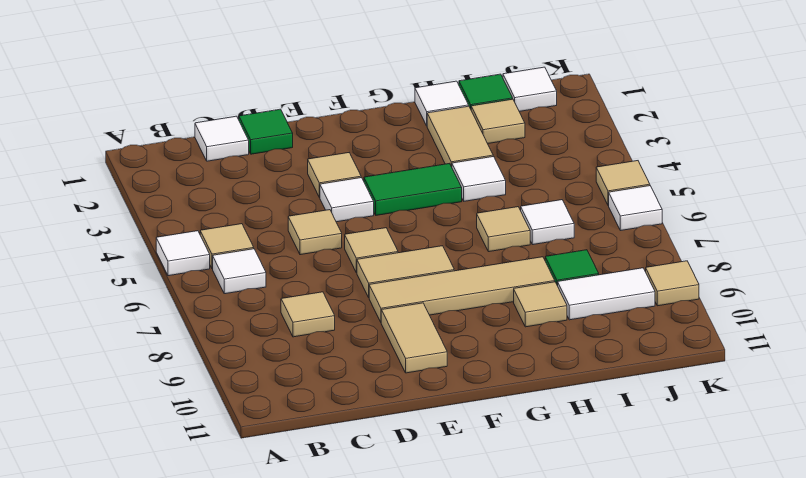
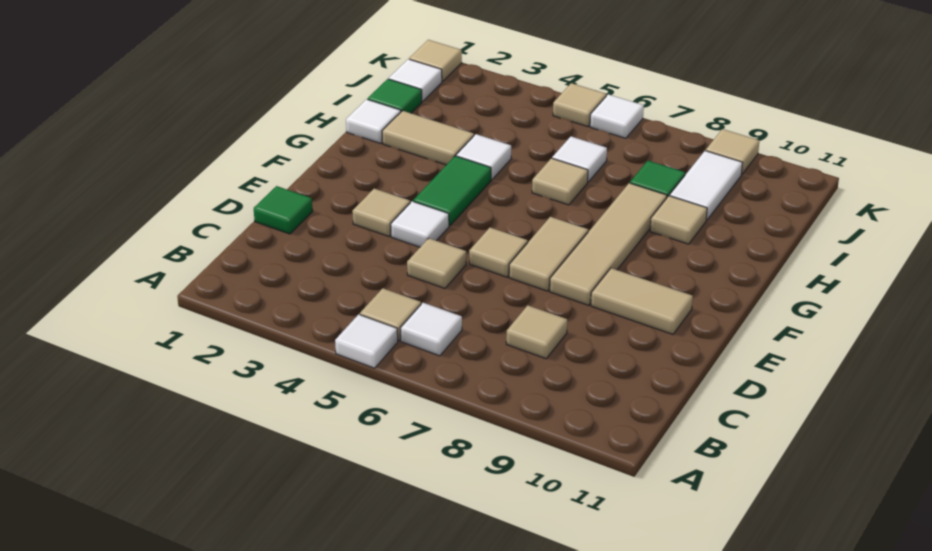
white tile C1 level 1 -> none
tan tile I2 level 1 -> tan tile K1 level 1

